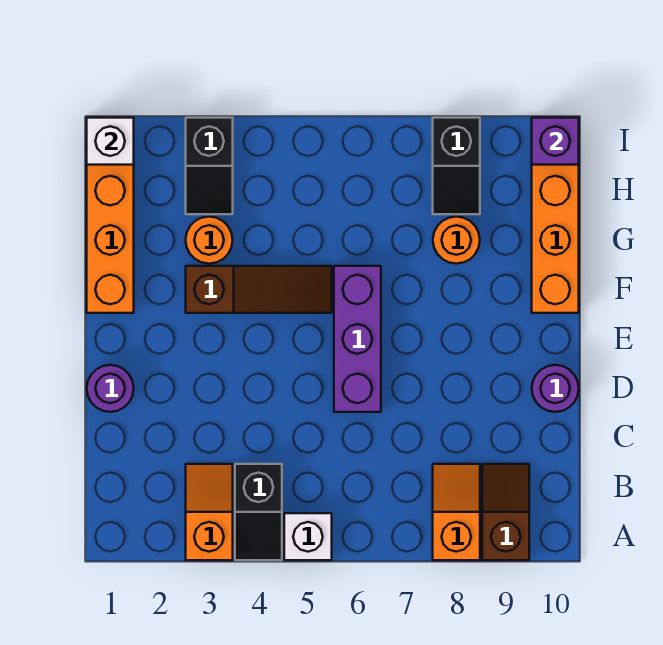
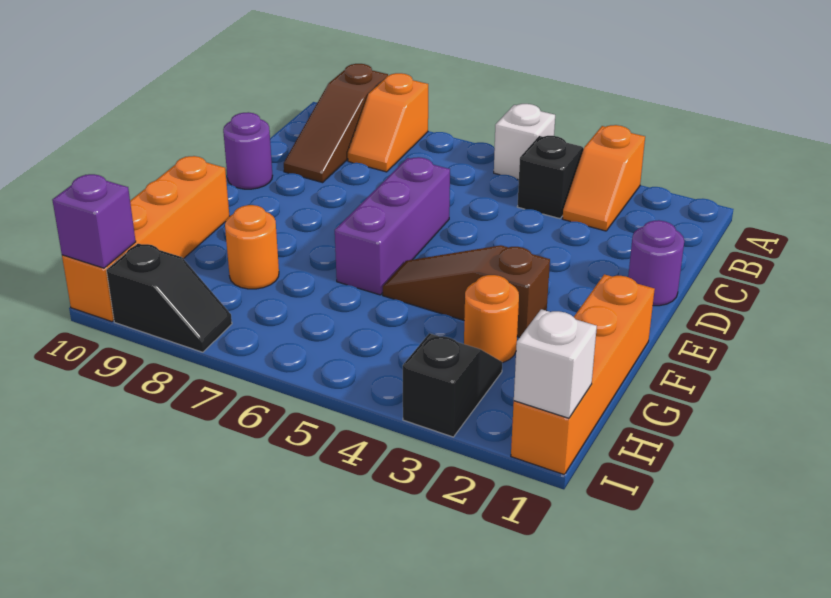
brown slope A9:B9 level 1 top A -> brown slope A9:C9 level 1 top A
black slope H8:I8 level 1 top I -> black slope I8:I9 level 1 top 9

